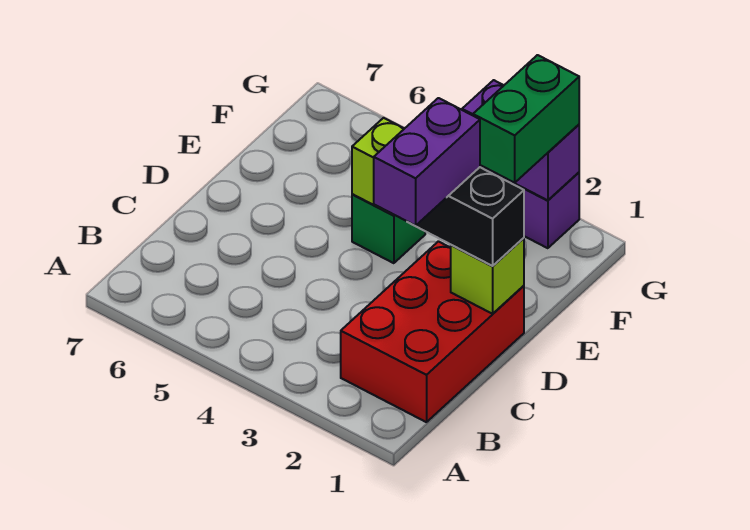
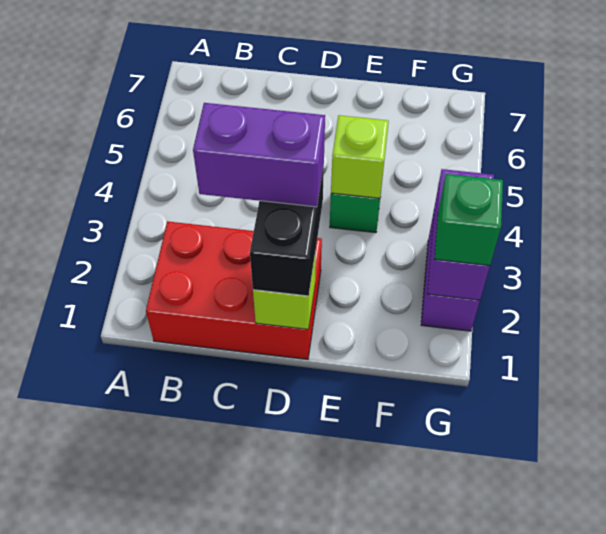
green brick F2:G2 level 3 -> green brick G2 level 3

